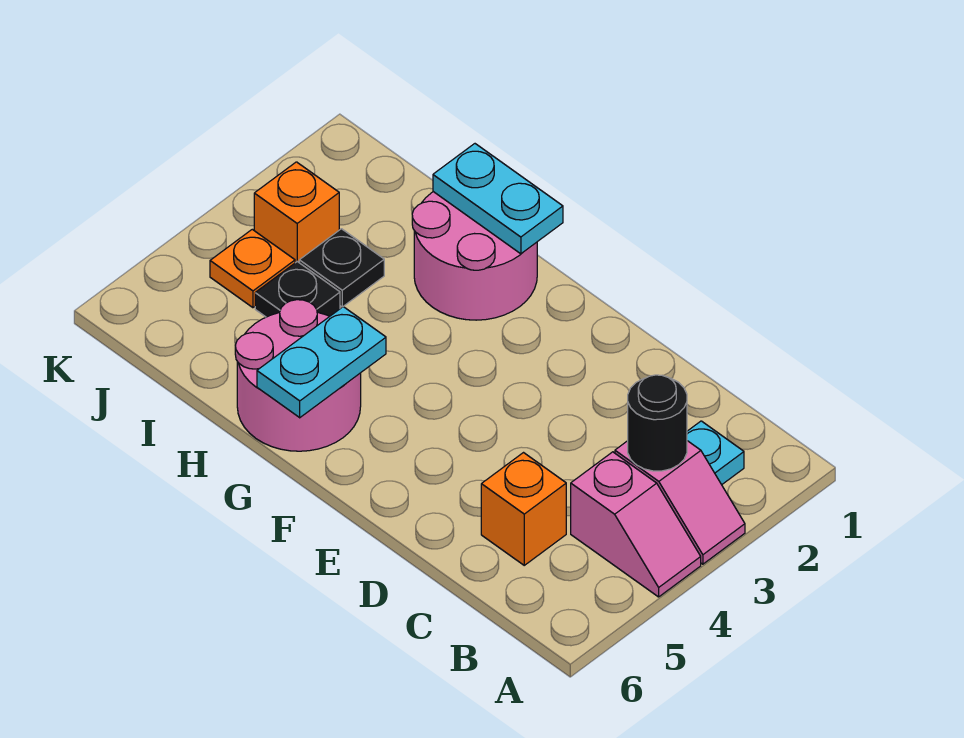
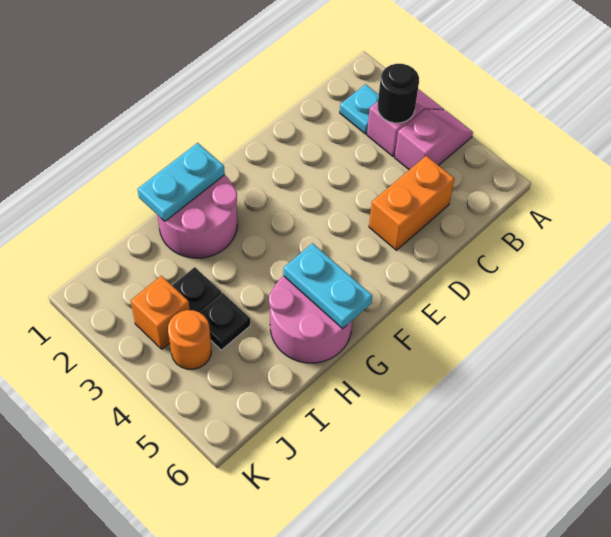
orange brick C5 level 1 -> orange brick C5:D5 level 1
orange plate J4 level 1 -> orange round brick J4 level 1

